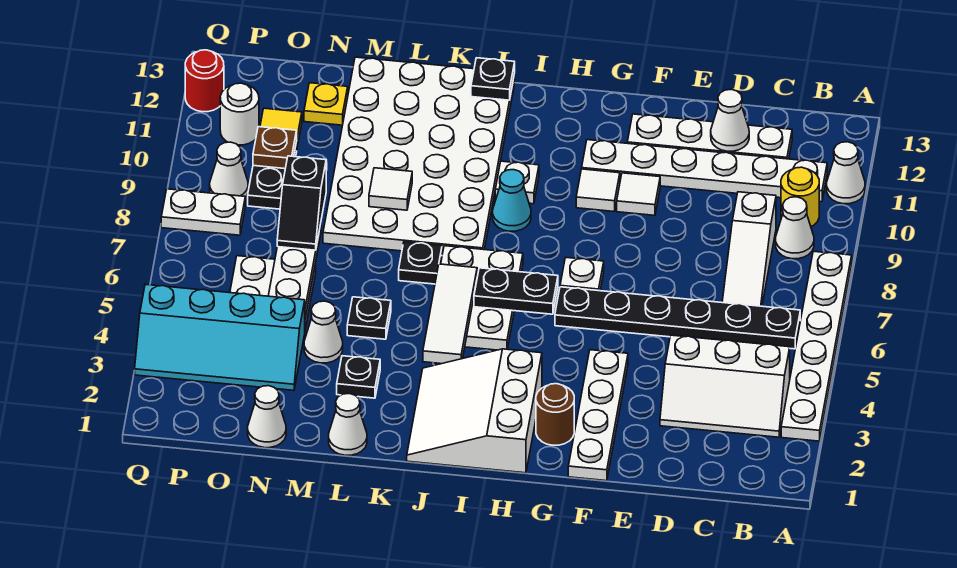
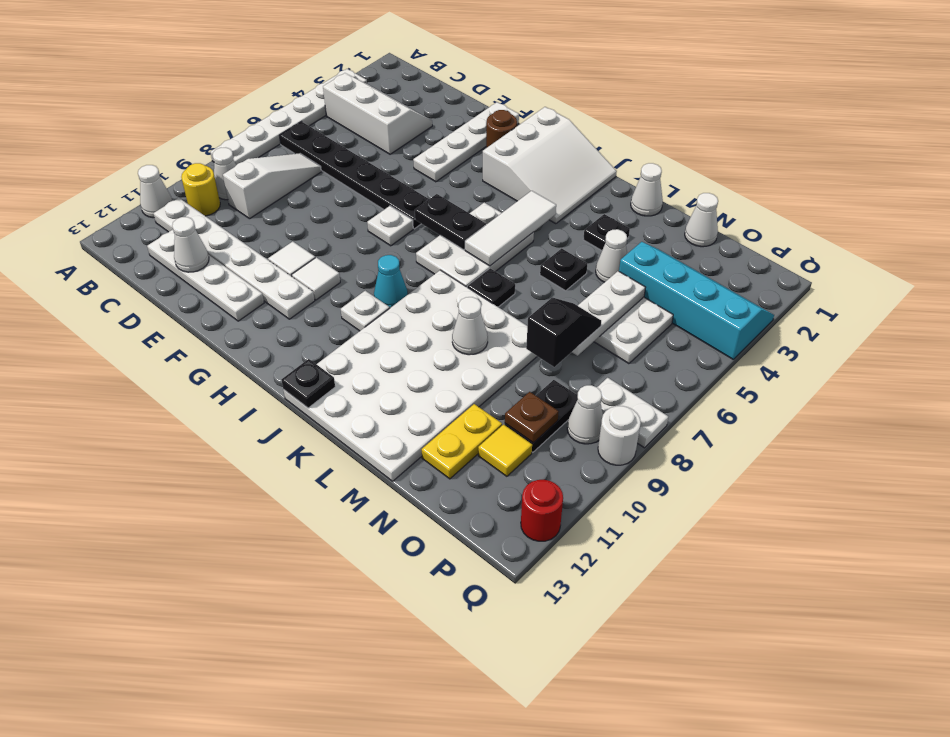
white tile L9 level 2 -> white cone L9 level 2
yellow plate N12 level 1 -> yellow plate N11:N12 level 1
white round brick P11 level 1 -> white round brick Q9 level 1

